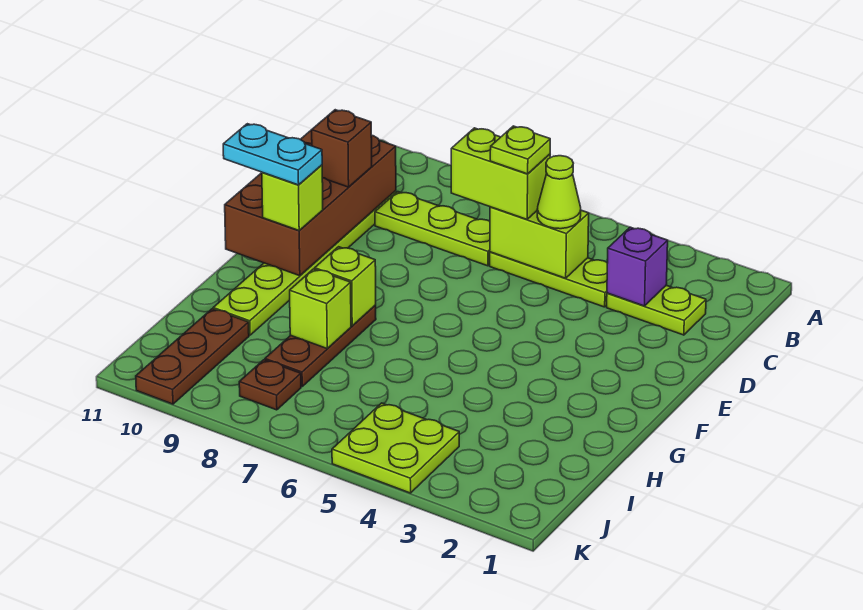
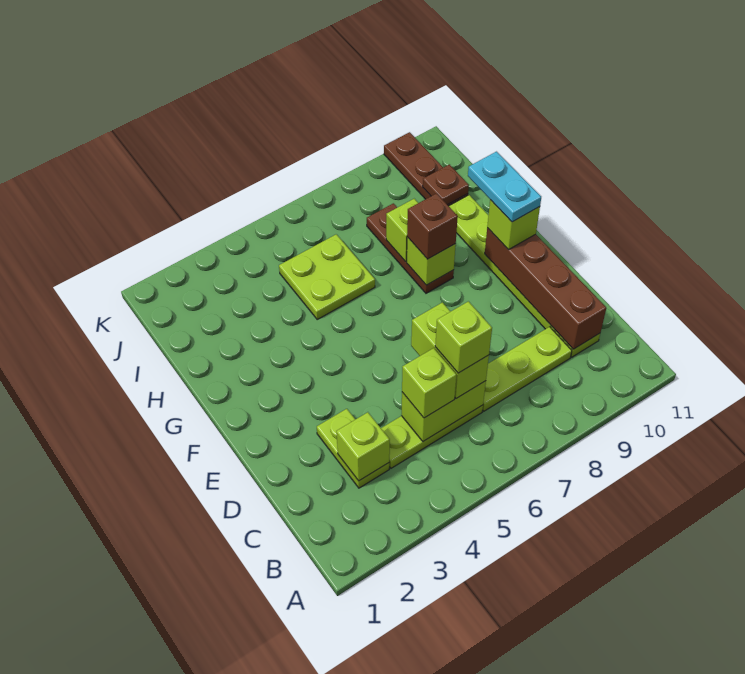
lime plate C2:C3 level 1 -> lime plate C3:D3 level 1
purple brick C3 level 2 -> lime brick C3 level 2
lime cone C5 level 3 -> lime brick C5 level 3
lime brick C6:C7 level 3 -> lime brick C6:D6 level 3
lime plate C6 level 4 -> lime brick C6 level 4
brown brick C10:F11 level 2 -> brown brick C10:F10 level 2
brown brick D10 level 3 -> brown brick G8 level 3
cyan plate F10:F11 level 4 -> cyan plate F10:G10 level 4
lime plate J4:K5 level 1 -> lime plate H5:I6 level 1
brown plate J8 level 1 -> brown plate I10 level 2

